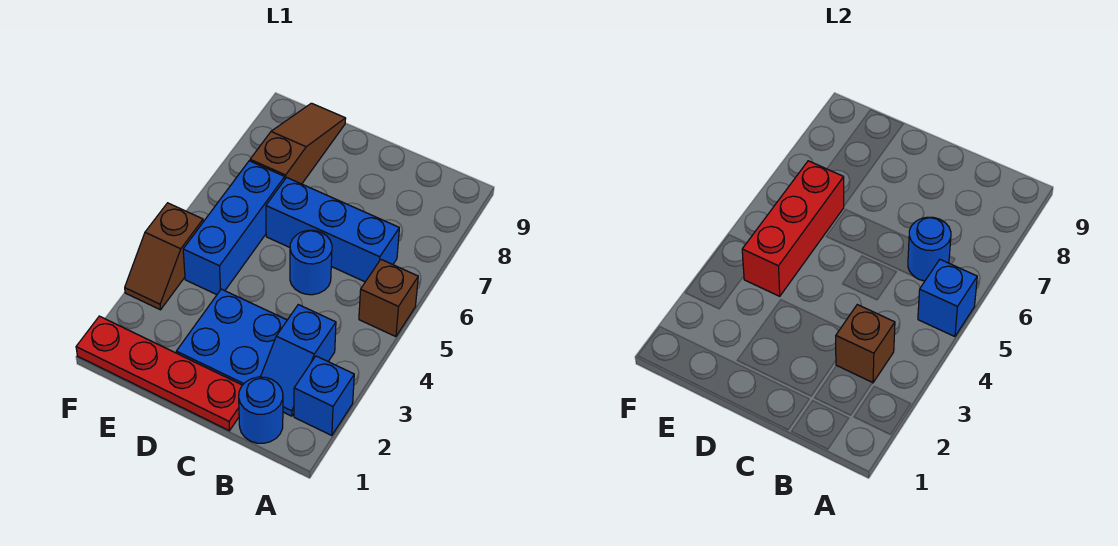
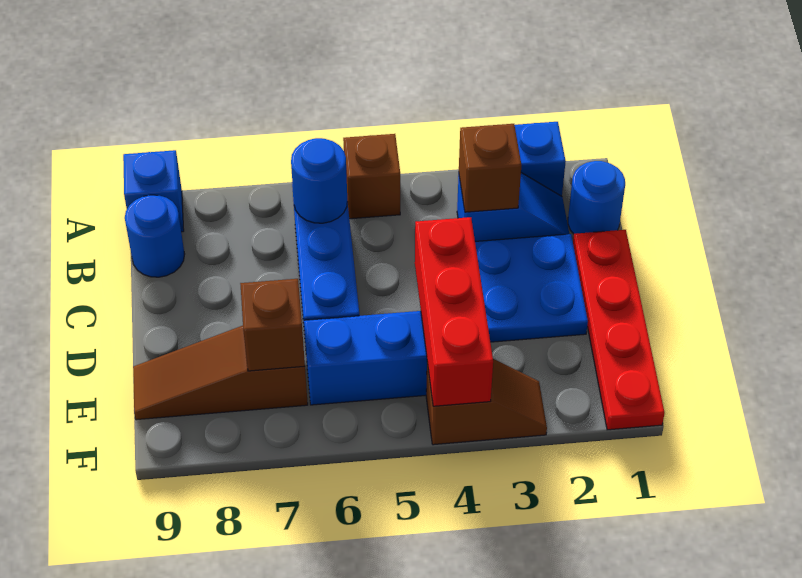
blue brick A5 level 2 -> blue brick A9 level 1
blue round brick C5 level 1 -> blue round brick B9 level 1
red brick E4:E6 level 2 -> red brick D4:F4 level 2
none -> brown brick E7 level 2

